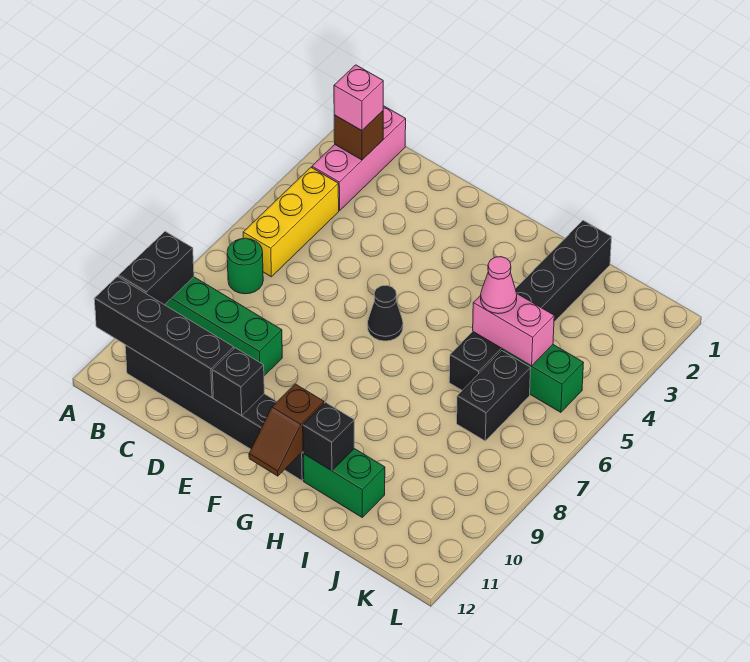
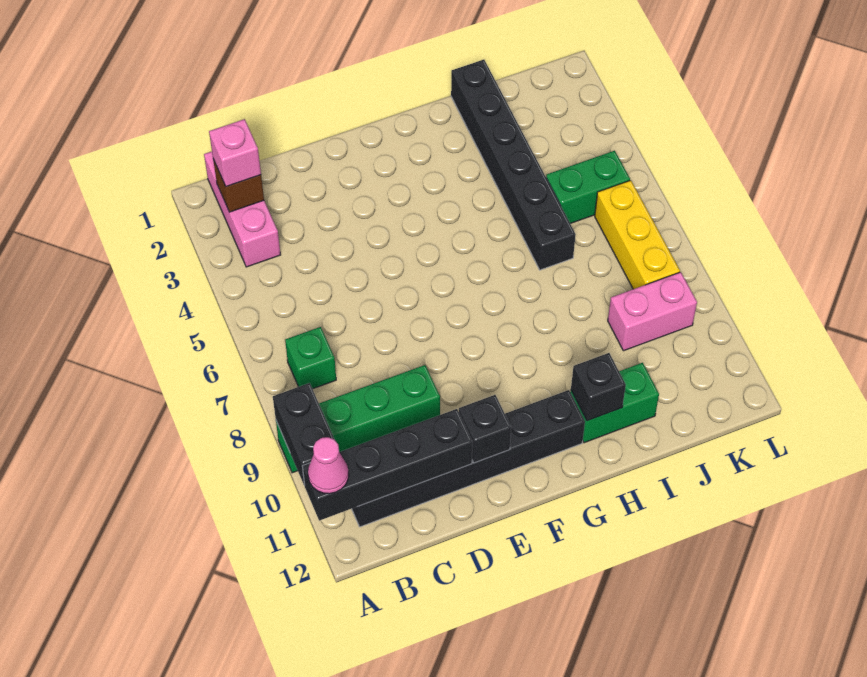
yellow brick B4:B6 level 1 -> yellow brick K6:K8 level 1
green round brick B7 level 1 -> green brick B7 level 1
black cone F6 level 1 -> none
brown slope G11:G12 level 2 top 11 -> none
pink brick I5:J5 level 2 -> pink brick J9:K9 level 1
pink cone I5 level 3 -> pink cone A11 level 3
black brick J6:J7 level 1 -> none

